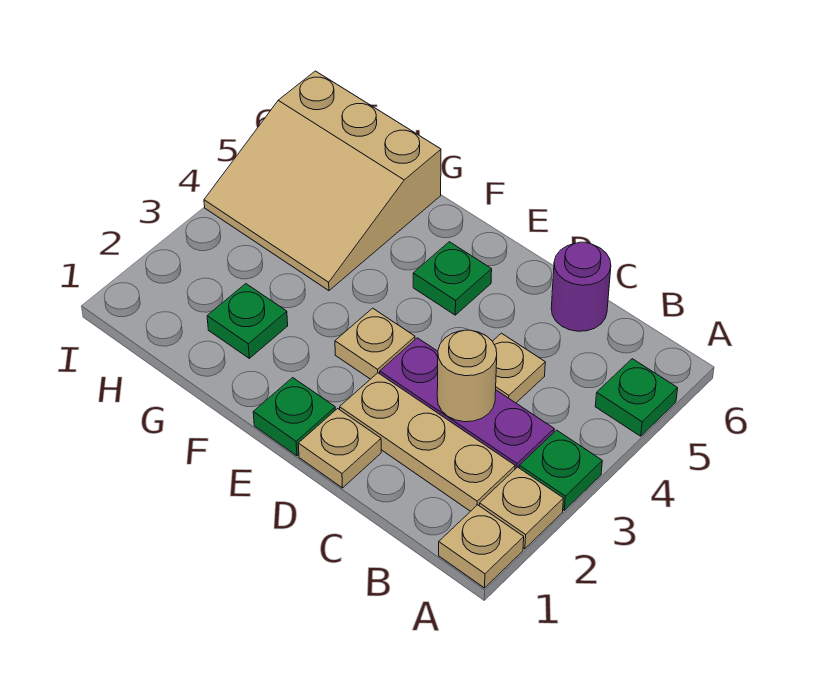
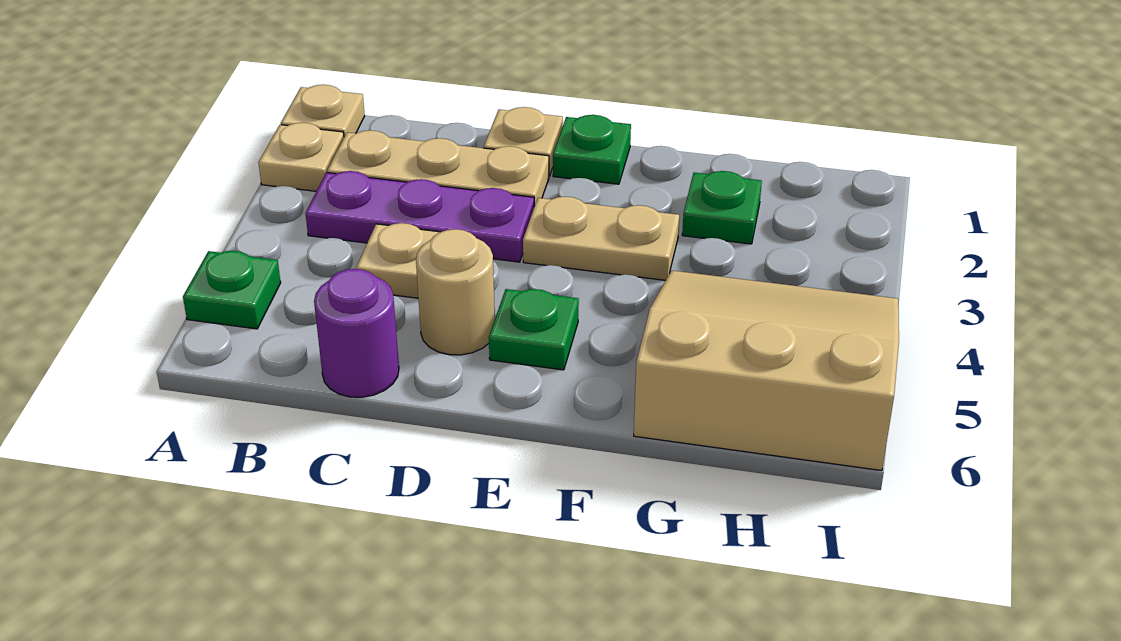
green plate A3 level 1 -> none
tan round brick C3 level 2 -> tan round brick D5 level 1
tan plate E3 level 1 -> tan plate E3:F3 level 1

